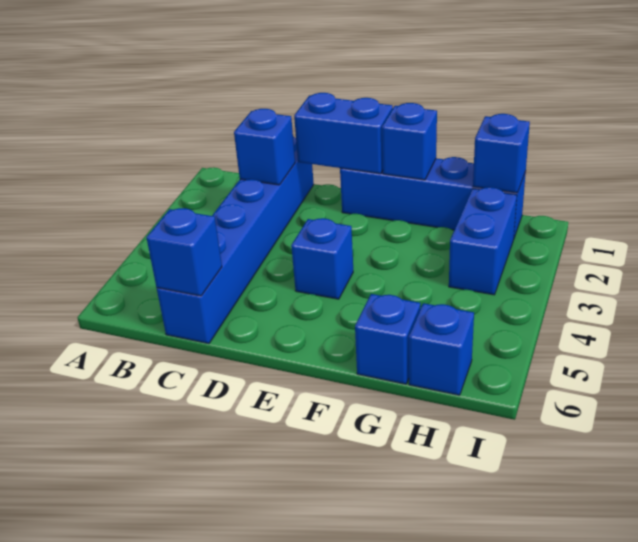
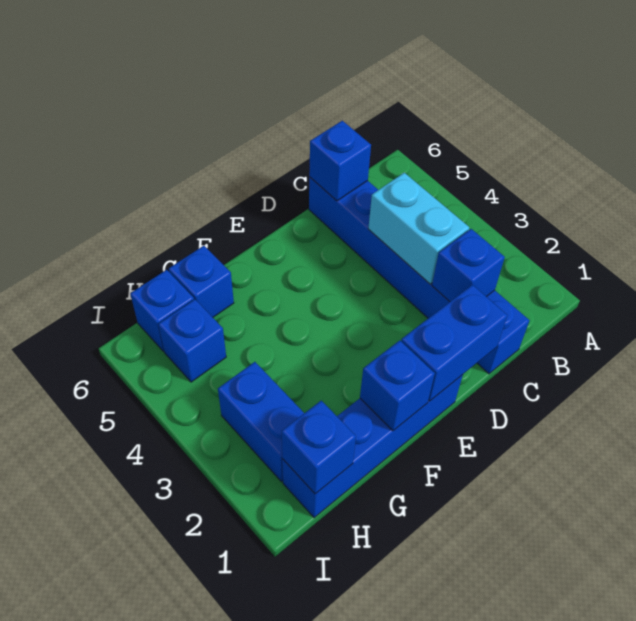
none -> cyan brick C3:C4 level 2
blue brick E4 level 1 -> blue brick H5 level 1

